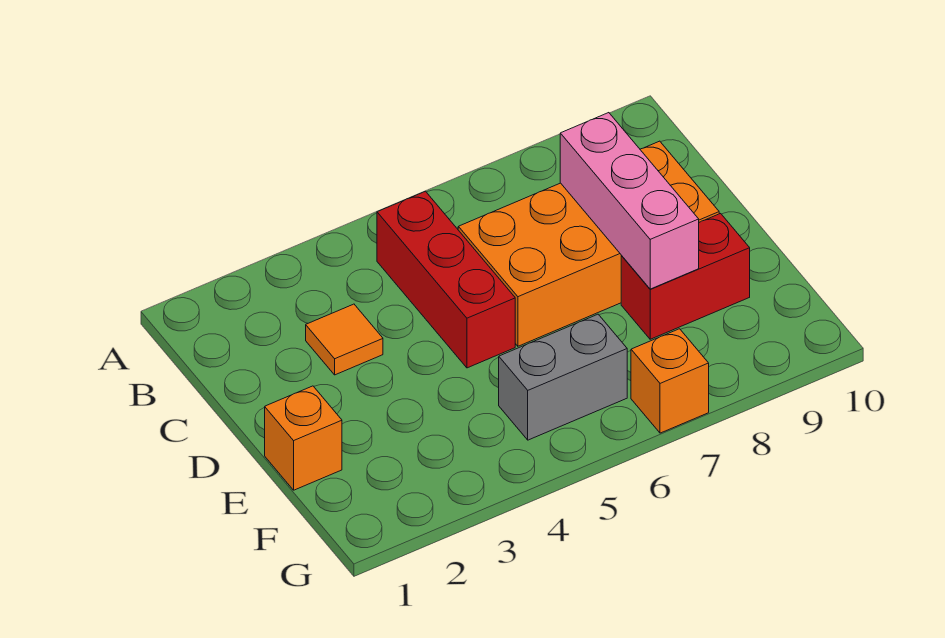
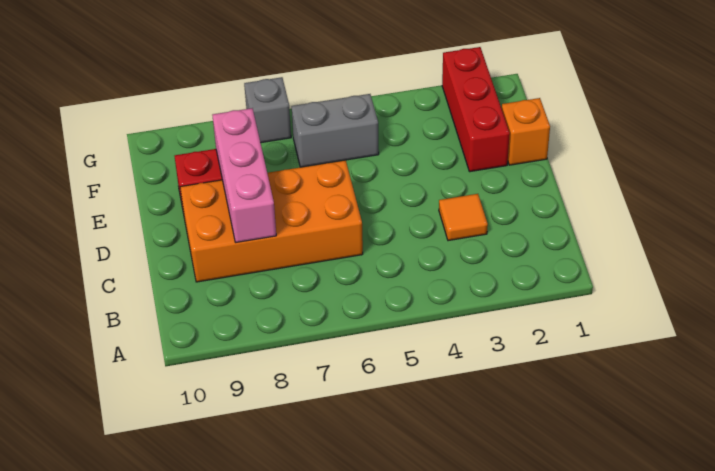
red brick B5:D5 level 1 -> red brick E2:G2 level 1
orange brick G7 level 1 -> grey brick G7 level 1

